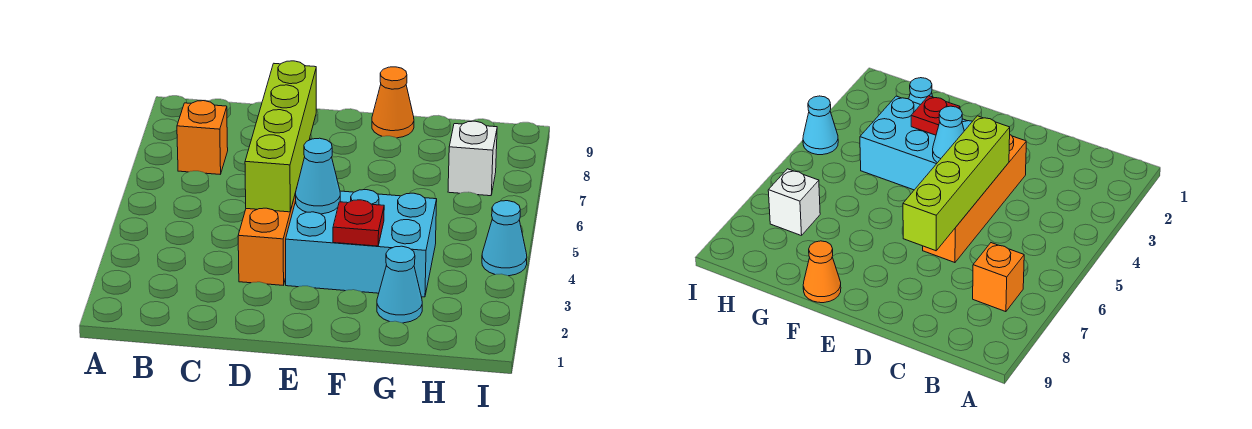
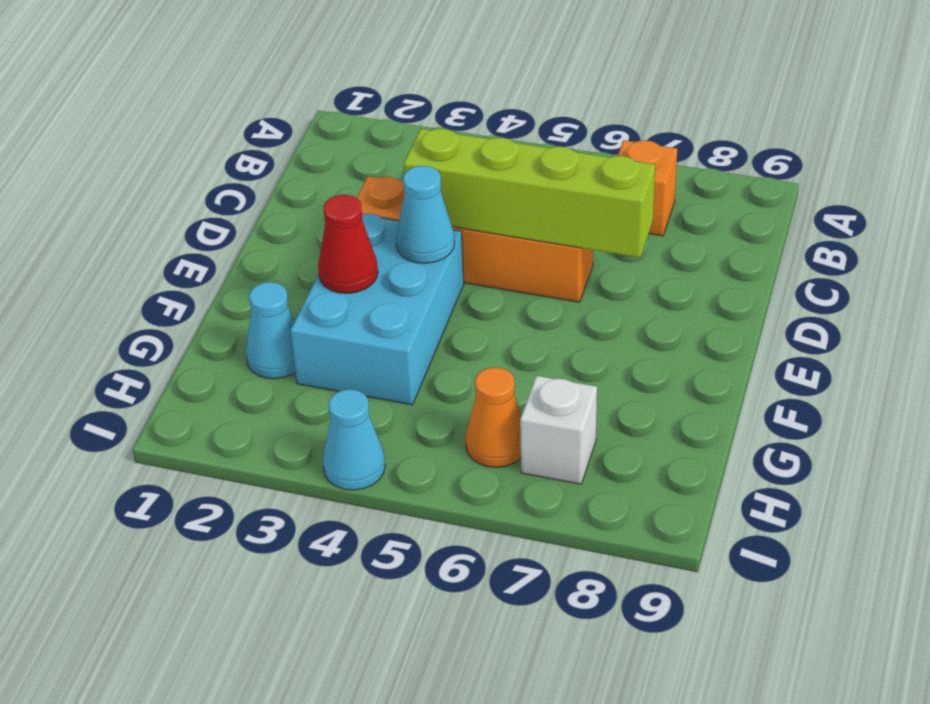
red plate F3 level 2 -> red cone F3 level 2
orange cone F9 level 1 -> orange cone H6 level 1

